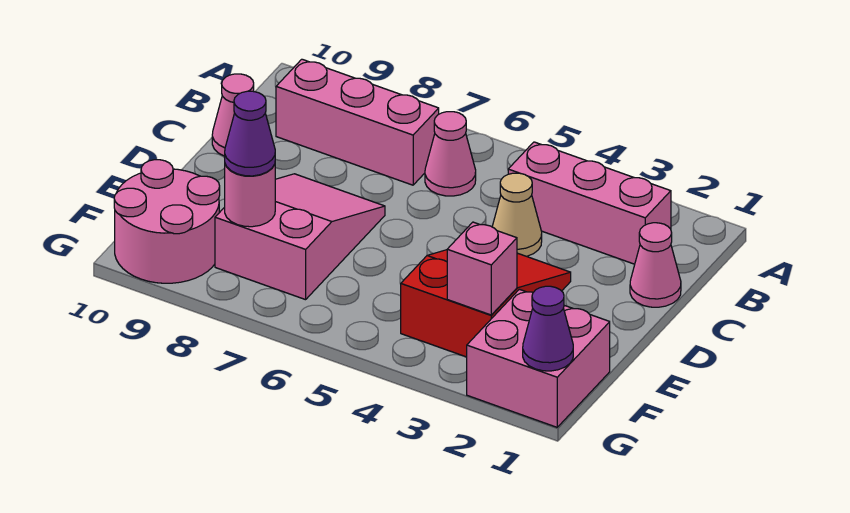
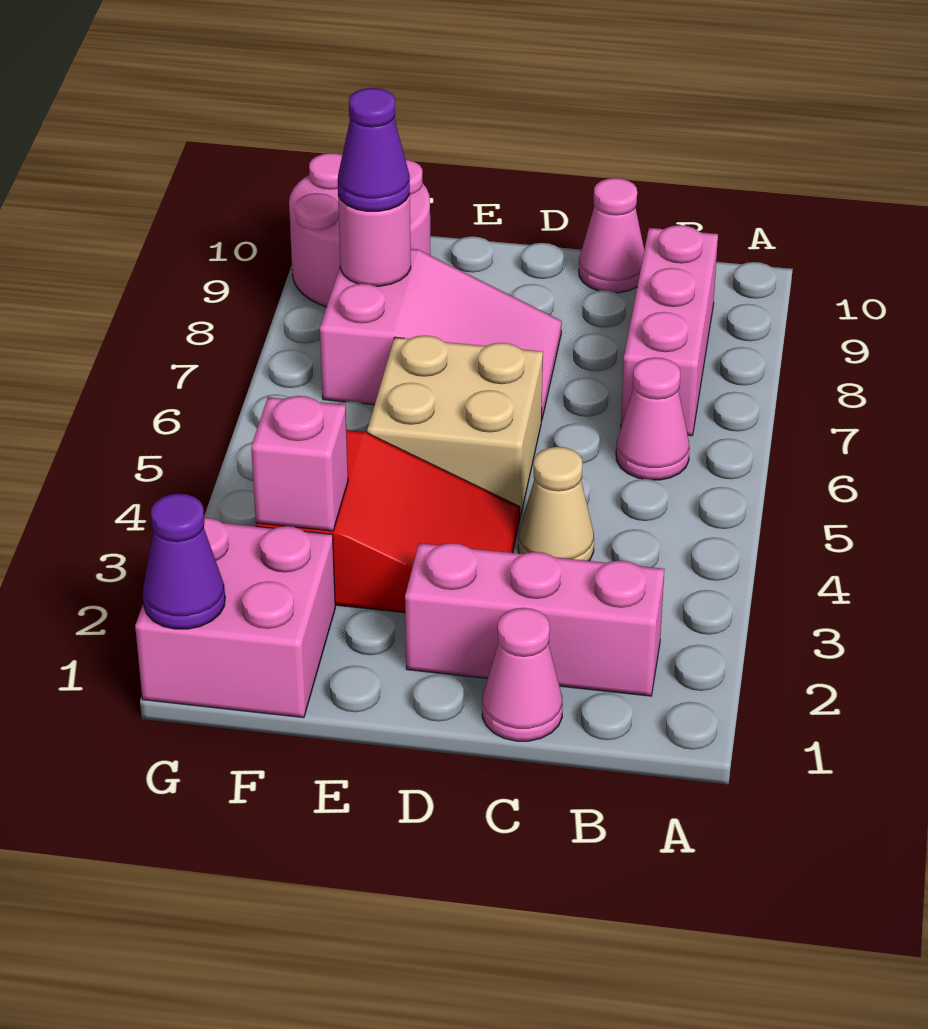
pink brick B2:B4 level 1 -> pink brick B2:D2 level 1
none -> tan brick D5:E6 level 1

